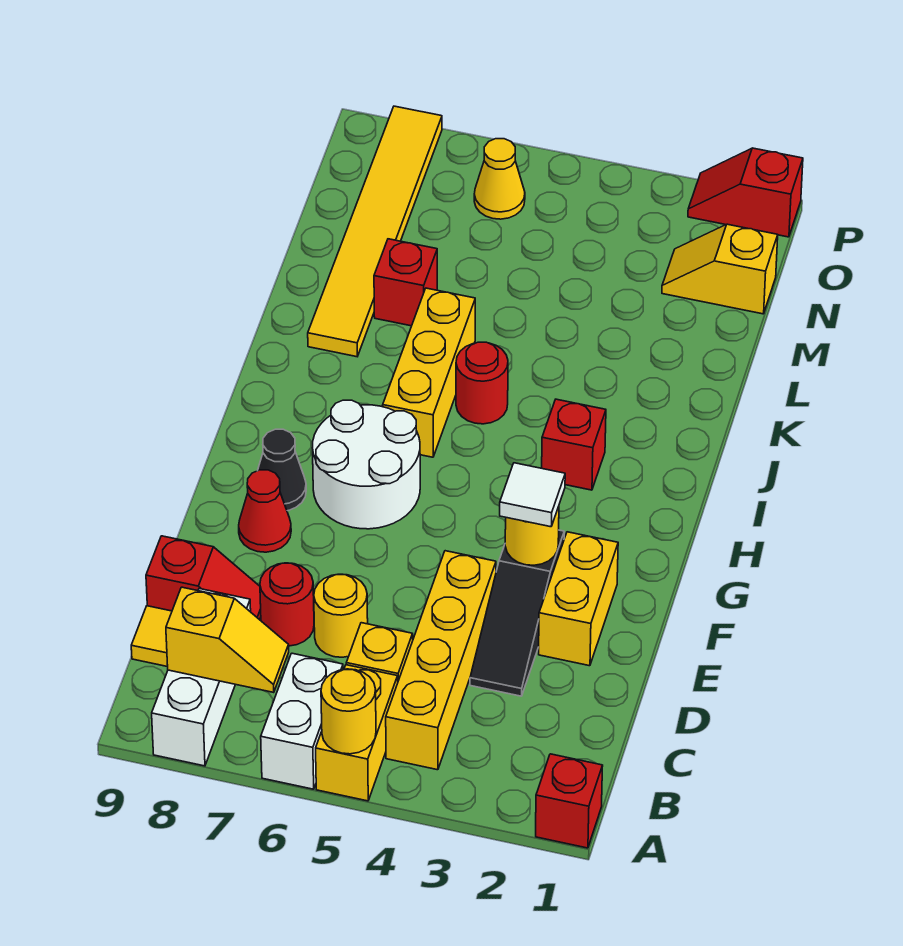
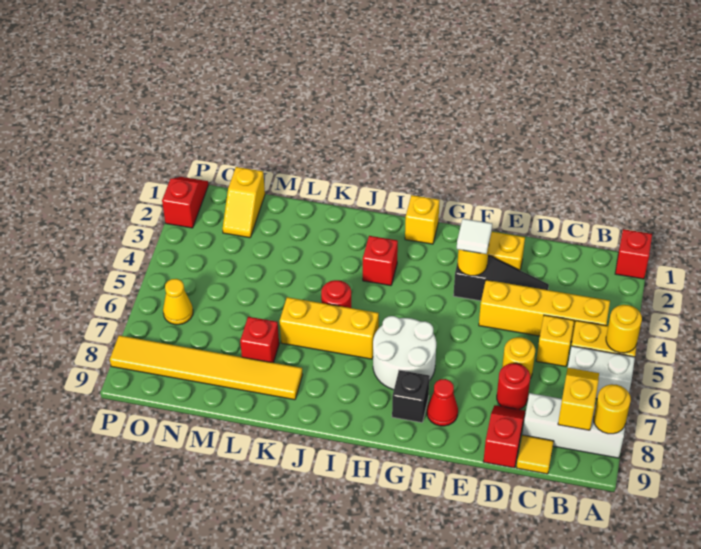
none -> yellow round brick A8 level 2
black cone G8 level 1 -> black brick G8 level 1
none -> yellow brick H1 level 1
red slope P1:P2 level 1 top 1 -> red slope P1:P2 level 1 top 2

